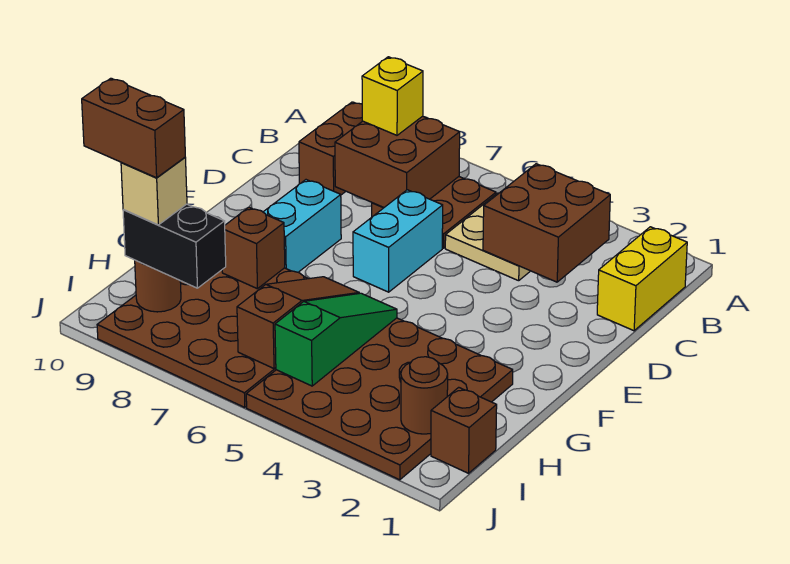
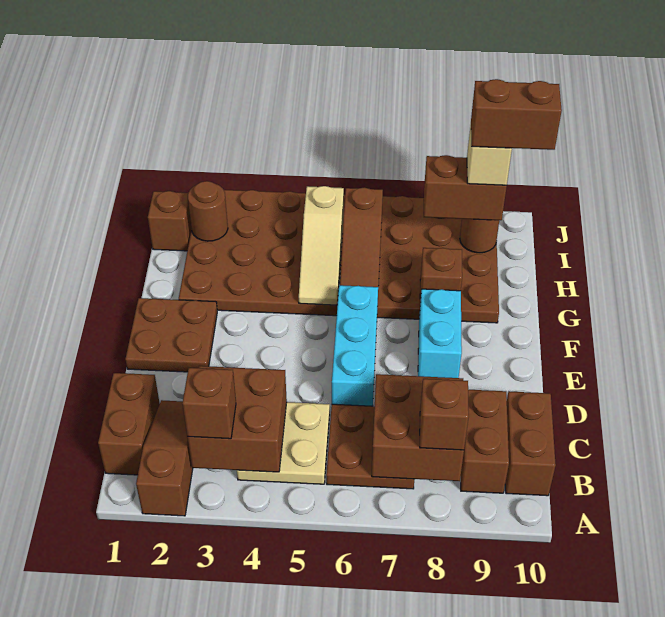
none -> brown slope A2:C2 level 1 top A
yellow brick B1:C1 level 1 -> brown brick B1:C1 level 1
none -> brown brick B3 level 3
yellow brick B8 level 3 -> brown brick B8 level 3
none -> brown brick B10:C10 level 1
cyan brick D6:E6 level 1 -> cyan brick D6:F6 level 1
none -> brown plate E1:F2 level 1
green slope G5:I5 level 2 top I -> tan slope G5:I5 level 2 top I
black brick I8:I9 level 3 -> brown brick I8:I9 level 3

